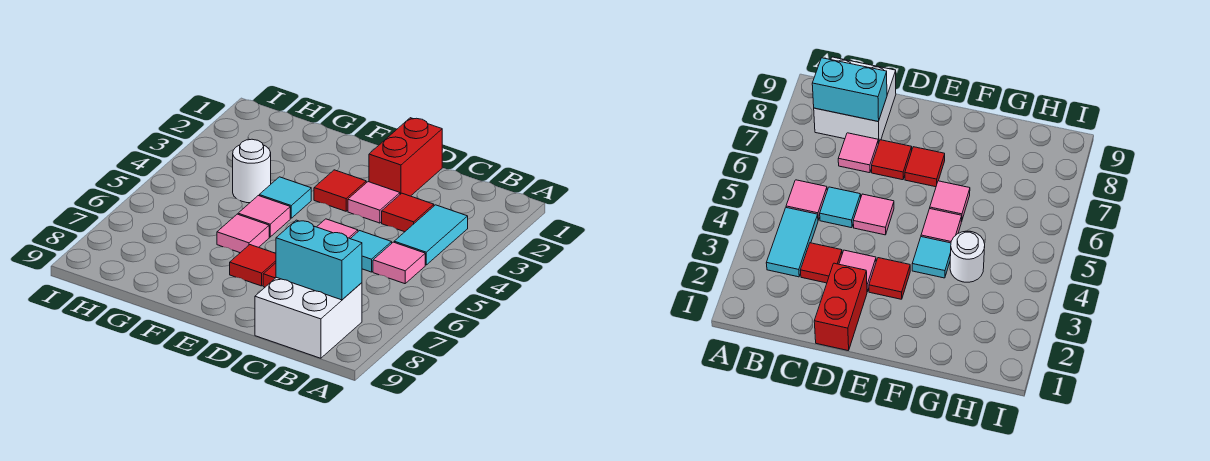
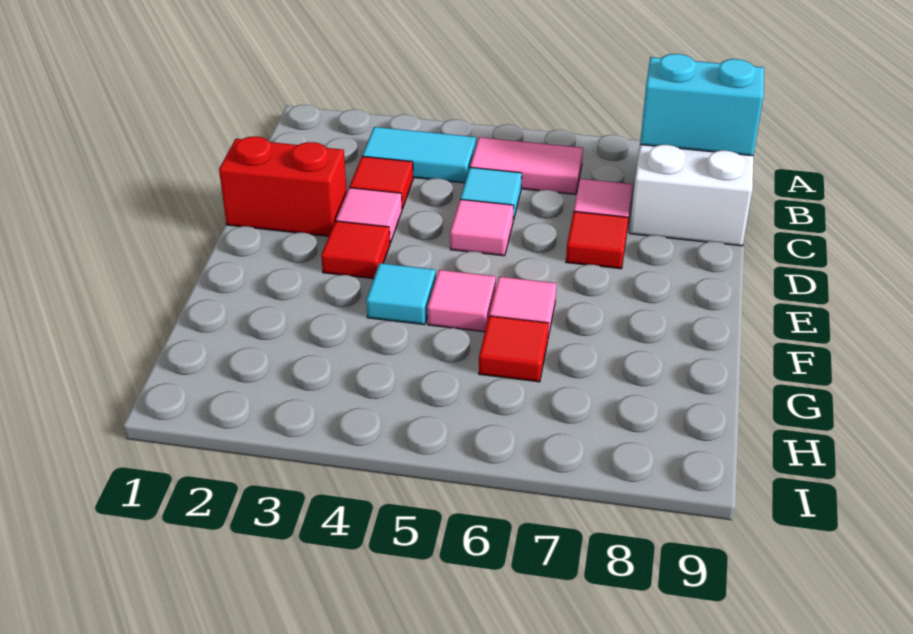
pink tile B5 level 1 -> pink tile B5:B6 level 1
cyan brick B8:C8 level 2 -> cyan brick B8:B9 level 2
red tile E7 level 1 -> red tile G6 level 1
white round brick G4 level 1 -> none

